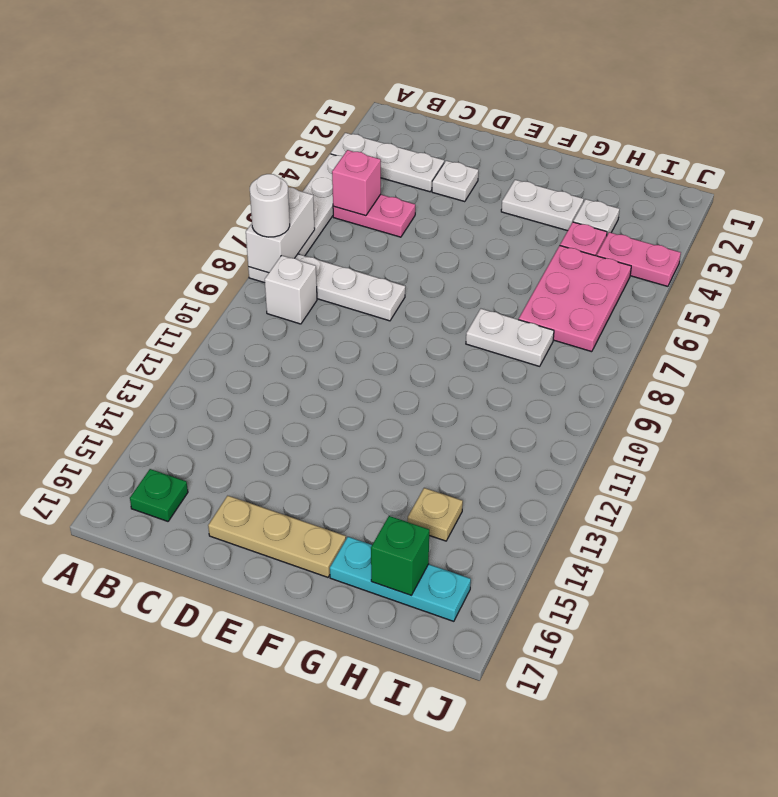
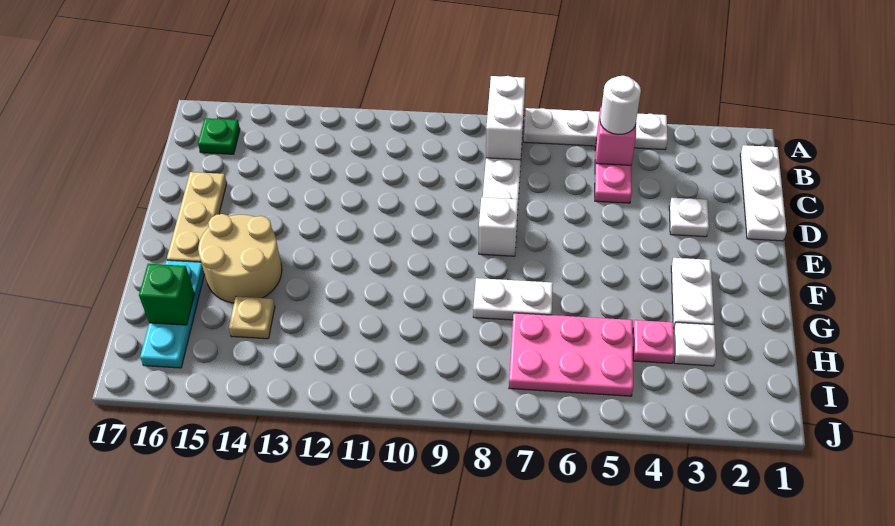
white plate A3:C3 level 1 -> white plate B1:D1 level 1
white brick A7:A8 level 2 -> white brick A8:B8 level 2
white round brick A8 level 3 -> white round brick B5 level 3
white brick B9 level 1 -> white brick E8 level 1
none -> tan round brick F14:G15 level 1
white plate G8:H8 level 1 -> white plate G7:G8 level 1
pink plate I4:J4 level 1 -> none

